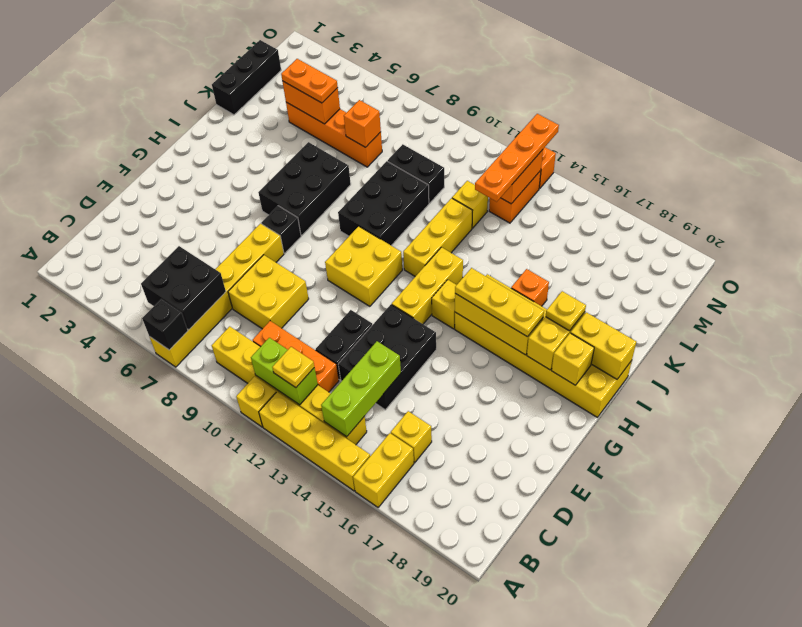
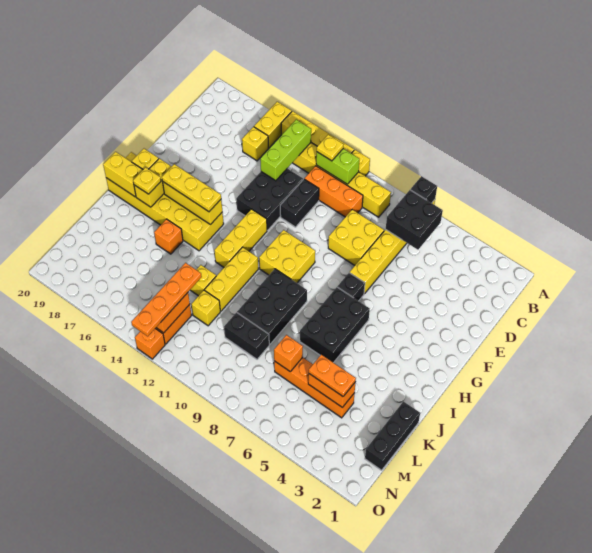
yellow brick H14 level 1 -> yellow brick K13 level 1

